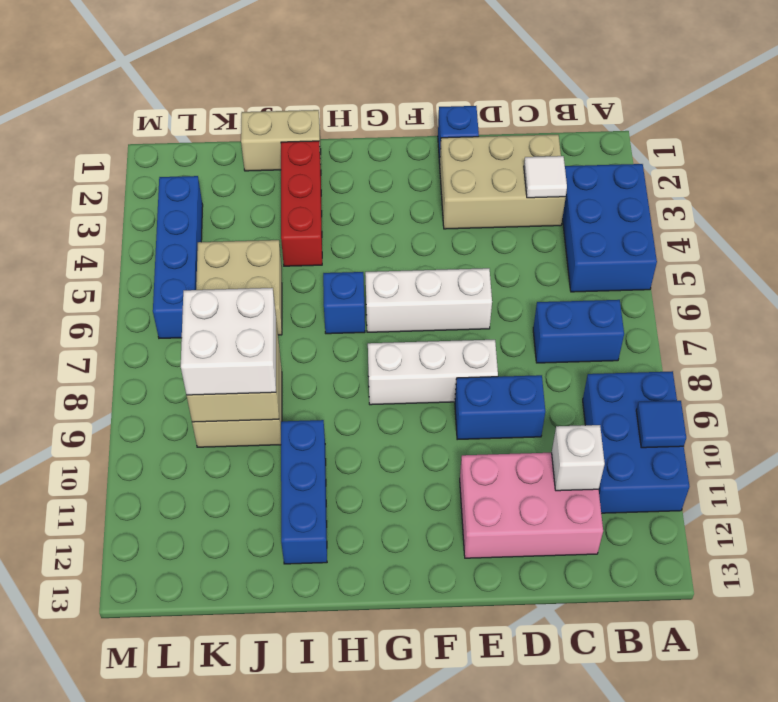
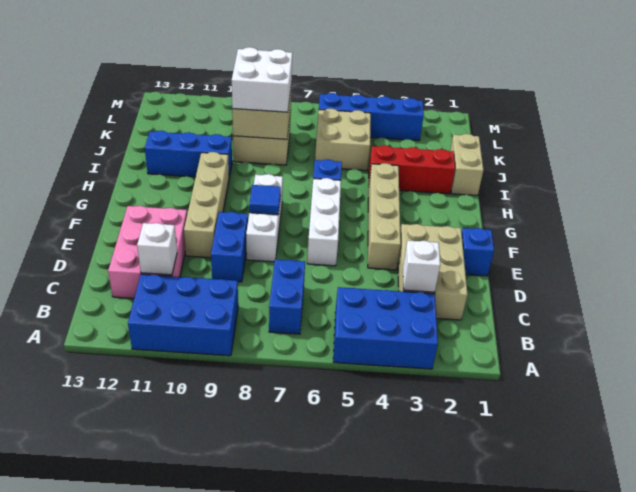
blue tile A10 level 2 -> blue tile F8 level 2
white tile C3 level 2 -> white brick C3 level 2
none -> tan brick E4:H4 level 1
none -> tan brick E10:H10 level 1

